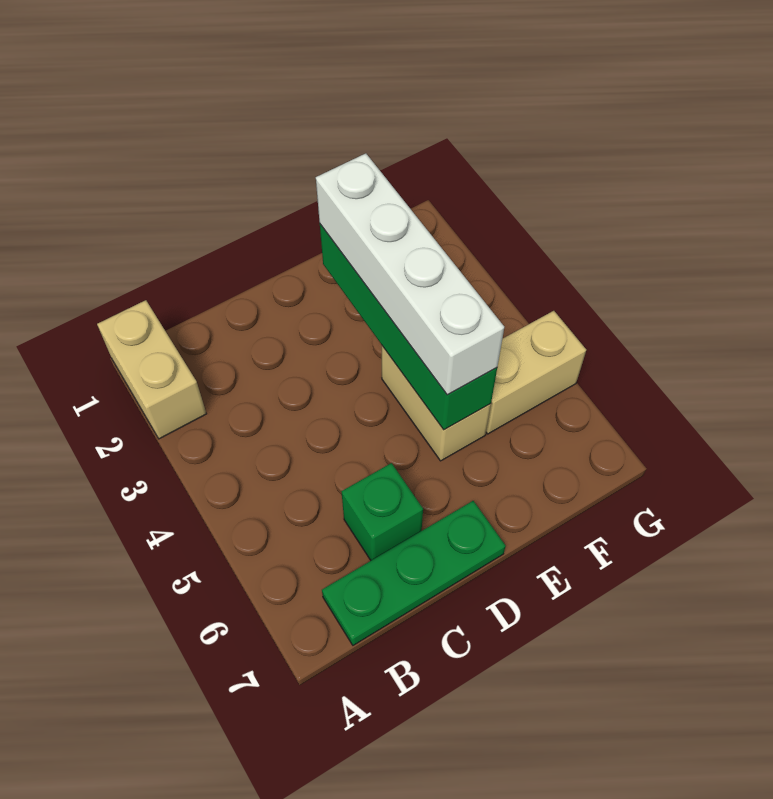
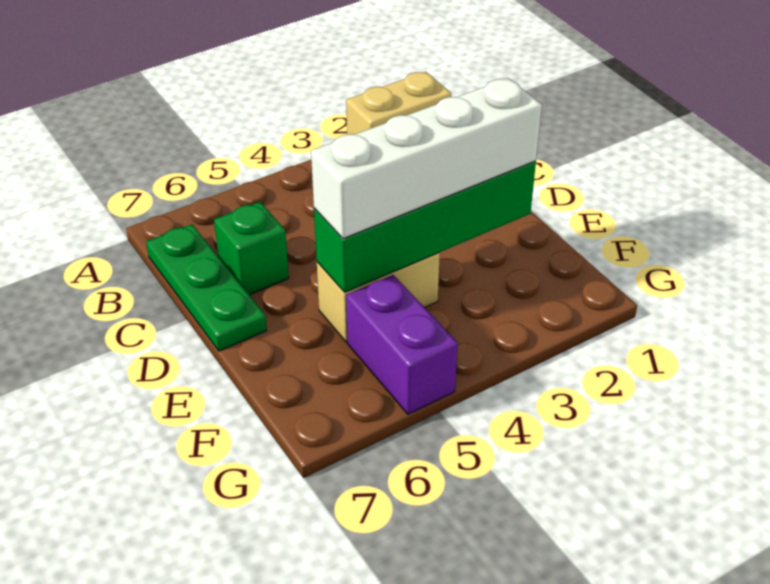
tan brick F5:G5 level 1 -> purple brick F5:G5 level 1

